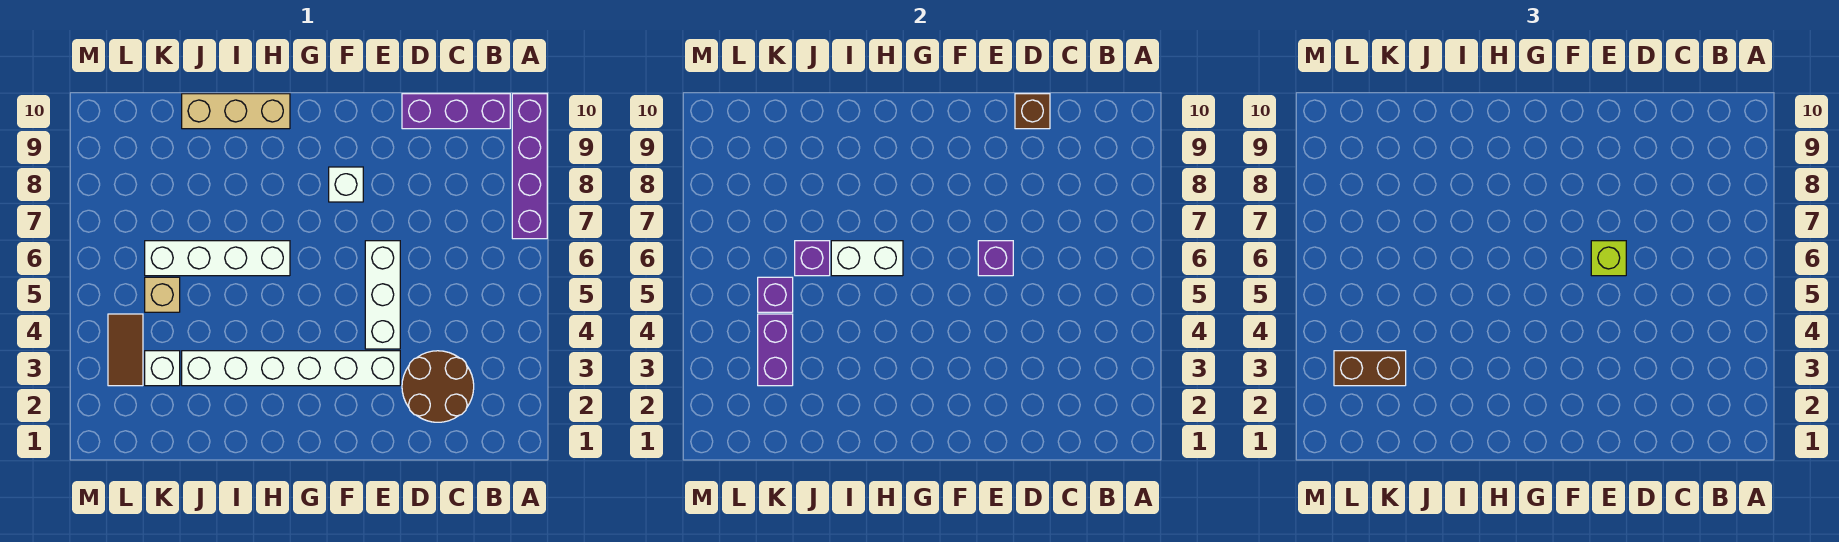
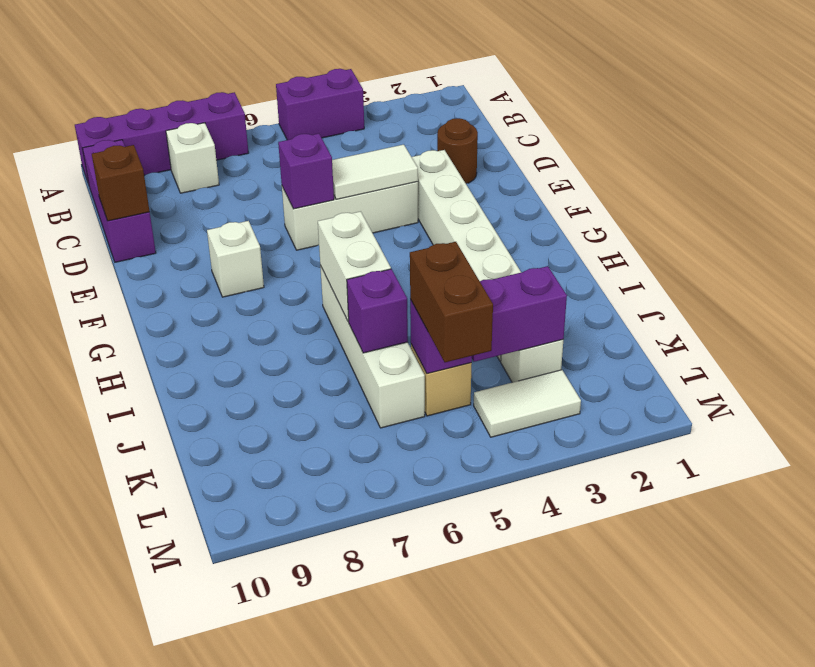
none -> purple brick A4:A5 level 1
none -> white brick B8 level 1
brown round brick C2:D3 level 1 -> brown round brick D2 level 1
none -> white tile E4:E5 level 2
lime brick E6 level 3 -> none
tan brick H10:J10 level 1 -> none
brown brick K3:L3 level 3 -> brown brick K5:L5 level 3
brown tile L3:L4 level 1 -> white tile L3:L4 level 1

